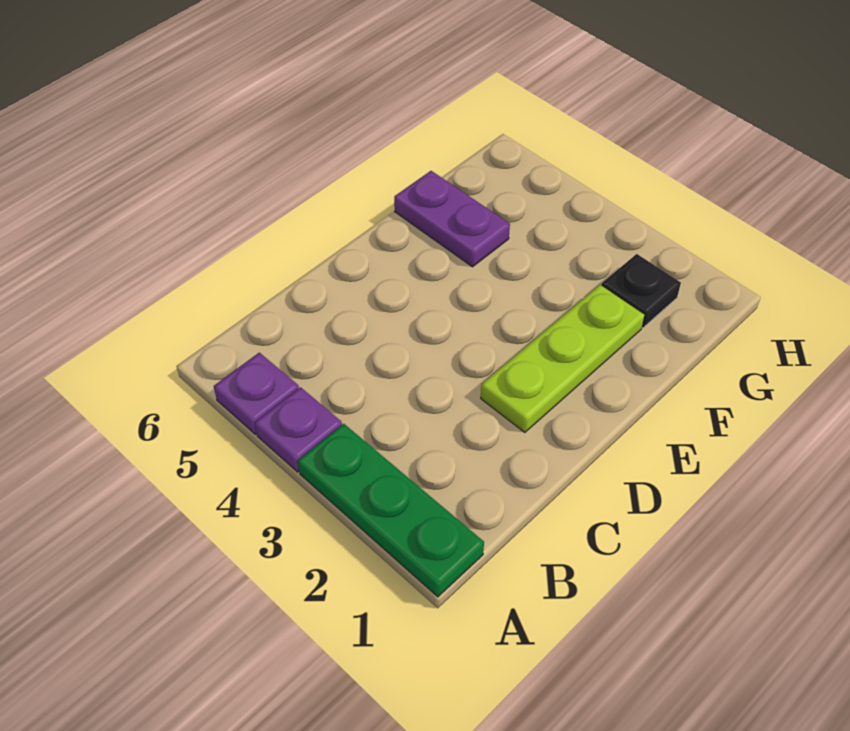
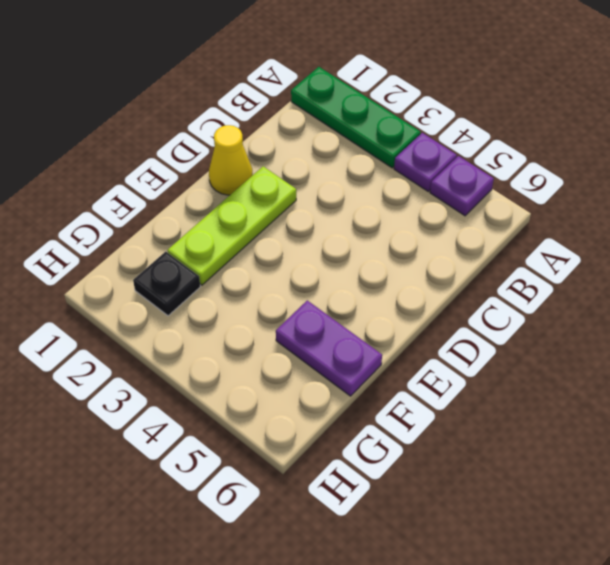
none -> yellow cone D1 level 1

